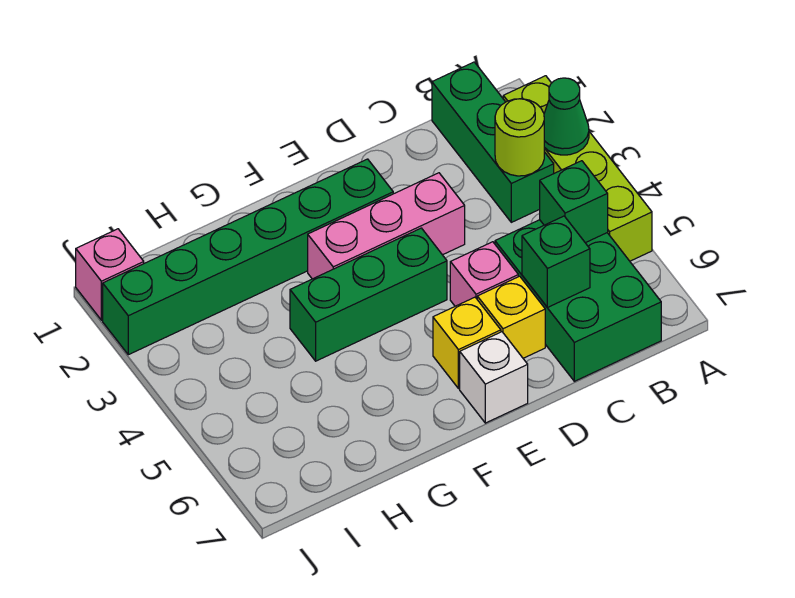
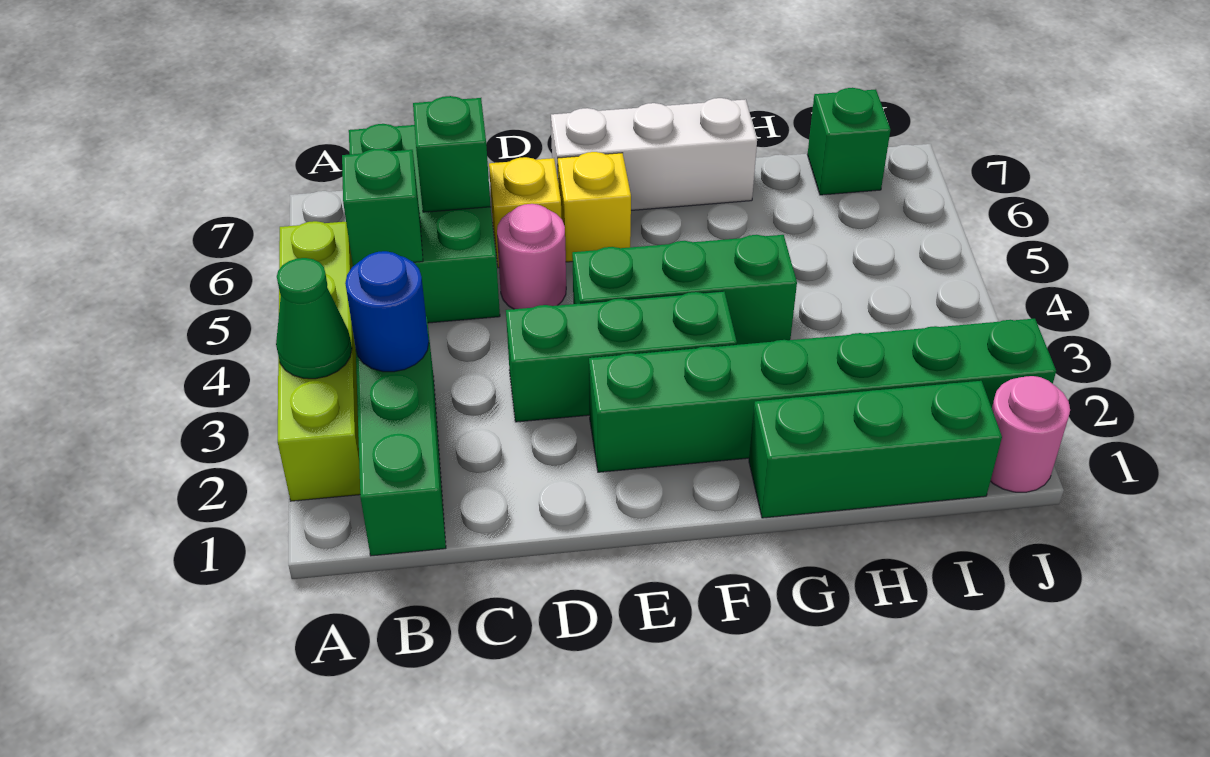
lime round brick B3 level 2 -> blue round brick B3 level 2
pink brick D3:F3 level 1 -> green brick D3:F3 level 1
pink brick D5 level 1 -> pink round brick D5 level 1
white brick E7 level 1 -> white brick E7:G7 level 1
none -> green brick G1:I1 level 1
none -> green brick I7 level 1
pink brick J1 level 1 -> pink round brick J1 level 1

